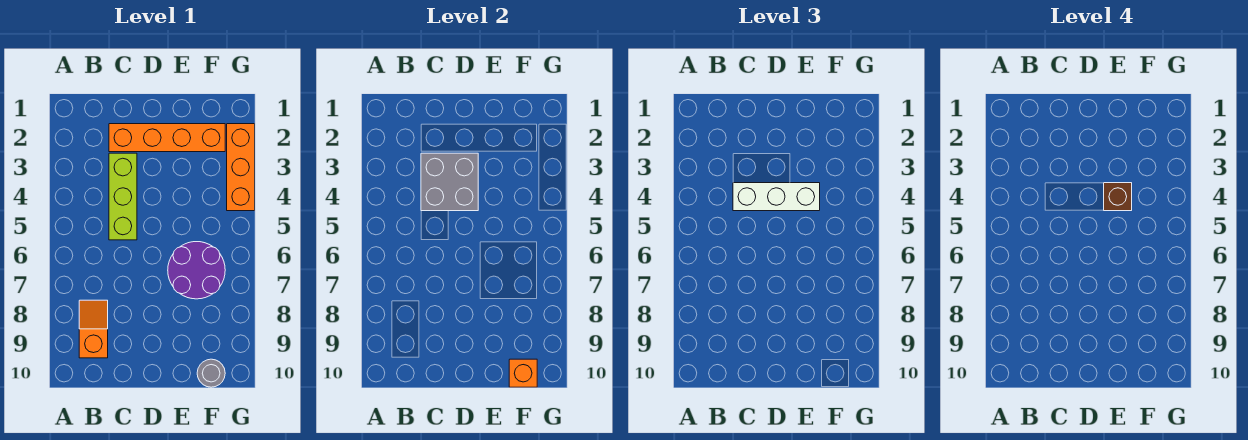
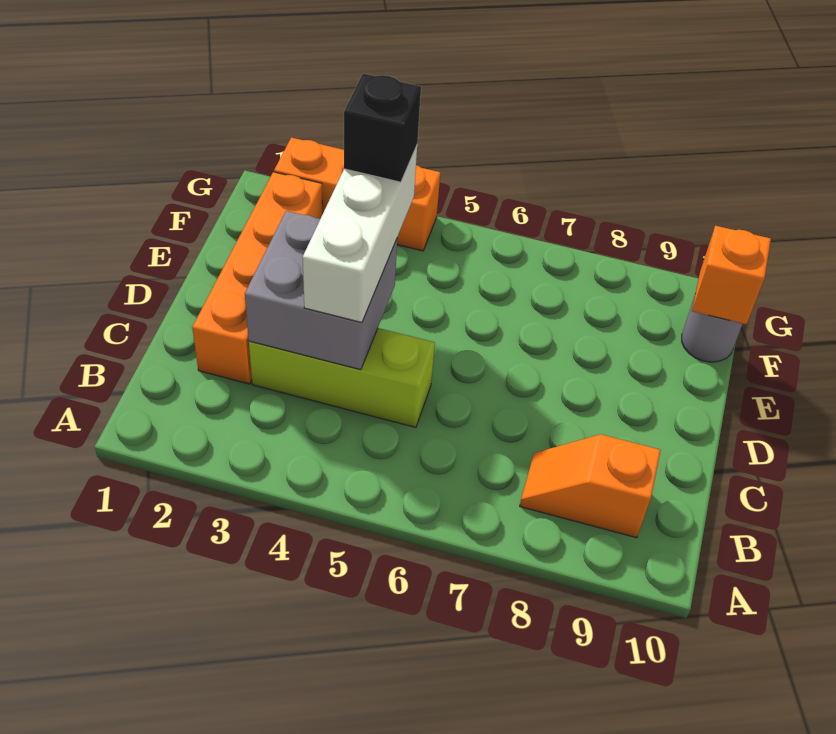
brown brick E4 level 4 -> black brick E4 level 4
purple round brick E6:F7 level 1 -> none

